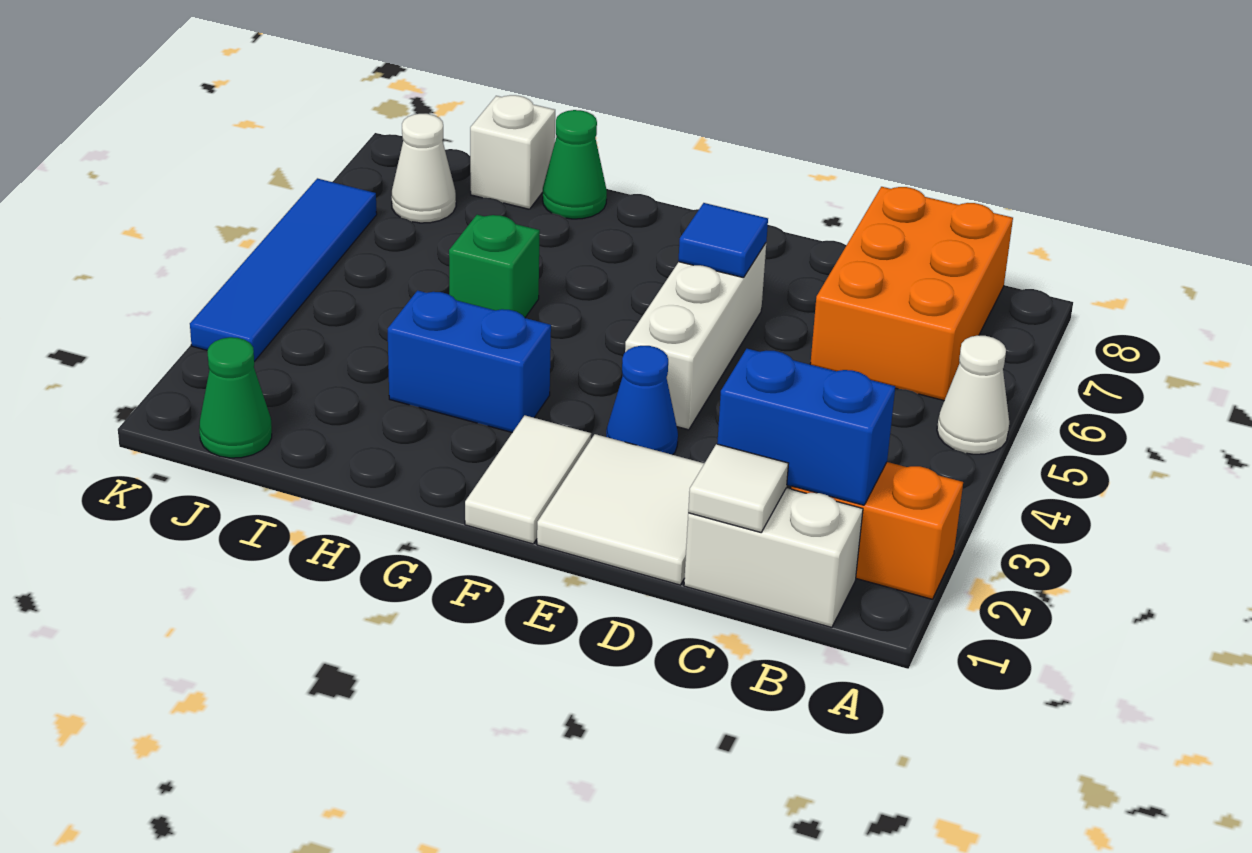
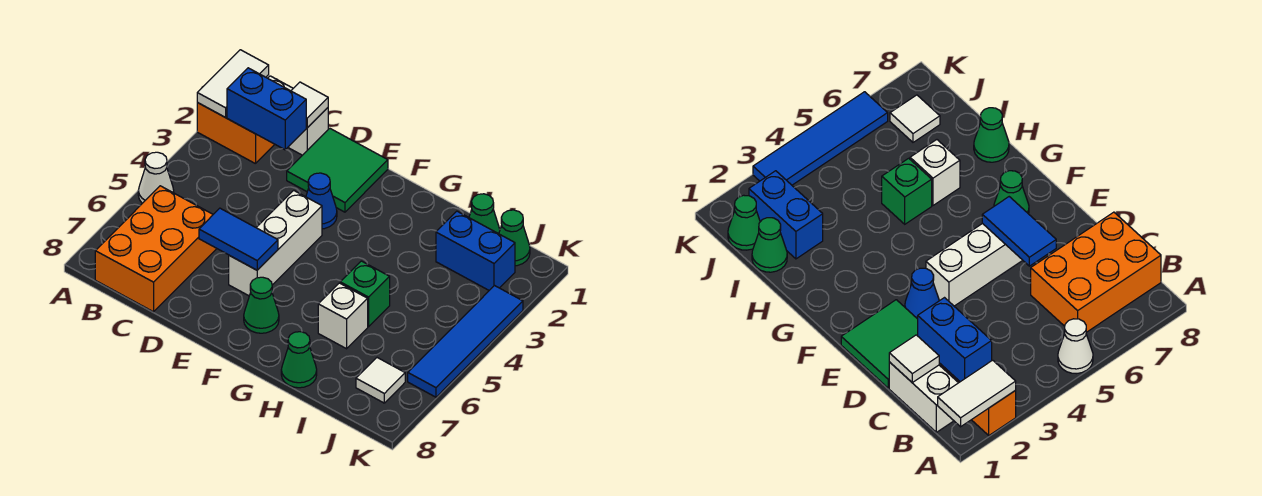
white tile D1:E2 level 1 -> green tile D1:E2 level 1
blue tile E6 level 2 -> blue tile D6:E6 level 2
white tile F1:F2 level 1 -> white tile A1:A2 level 2
none -> green cone F7 level 1
blue brick G3:H3 level 1 -> blue brick I2:J2 level 1
none -> green cone I1 level 1
white brick I8 level 1 -> white brick H6 level 1
white cone J7 level 1 -> white tile J7 level 1

